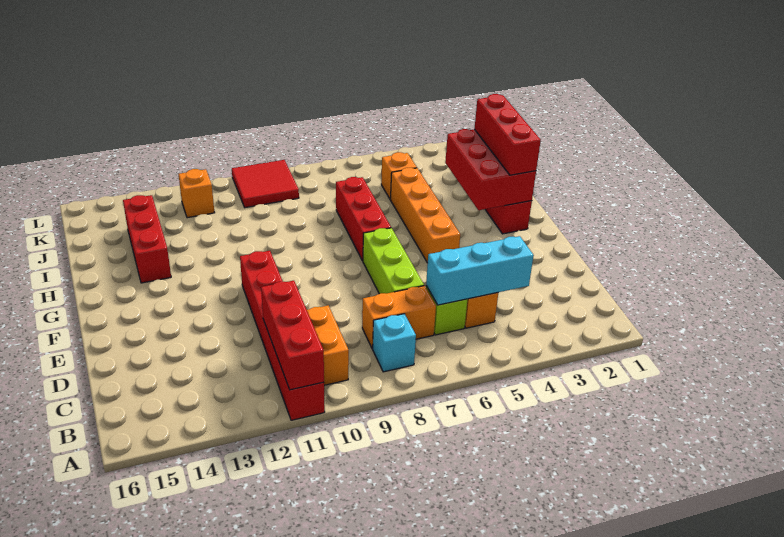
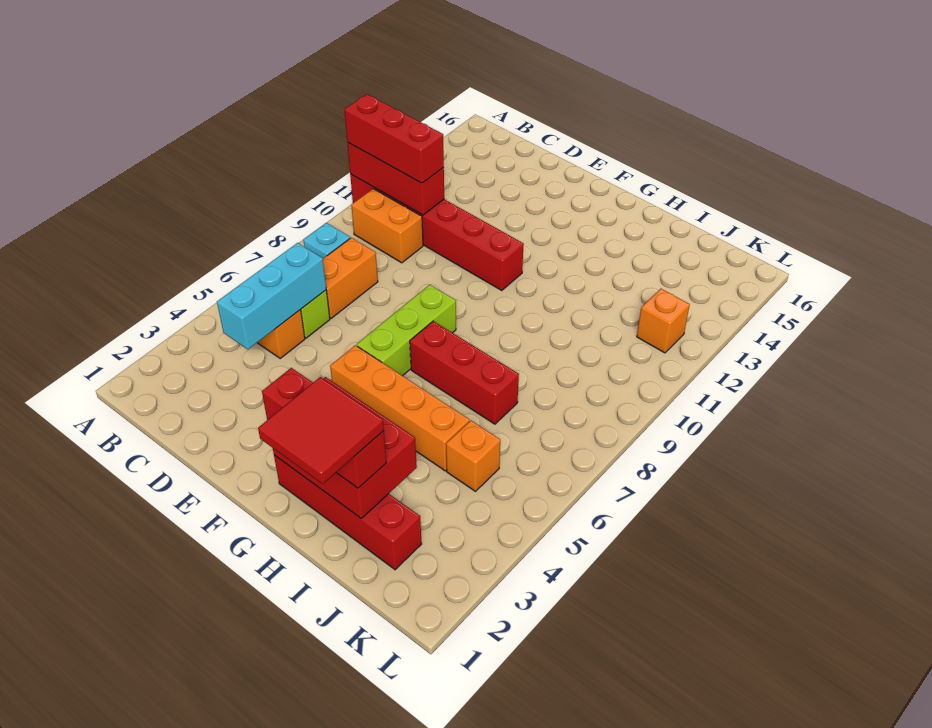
lime brick D7:F7 level 1 -> lime brick F6:F8 level 1
red brick H14:J14 level 1 -> red brick A11:C11 level 3
red tile K9:L10 level 1 -> red tile H1:I2 level 4

